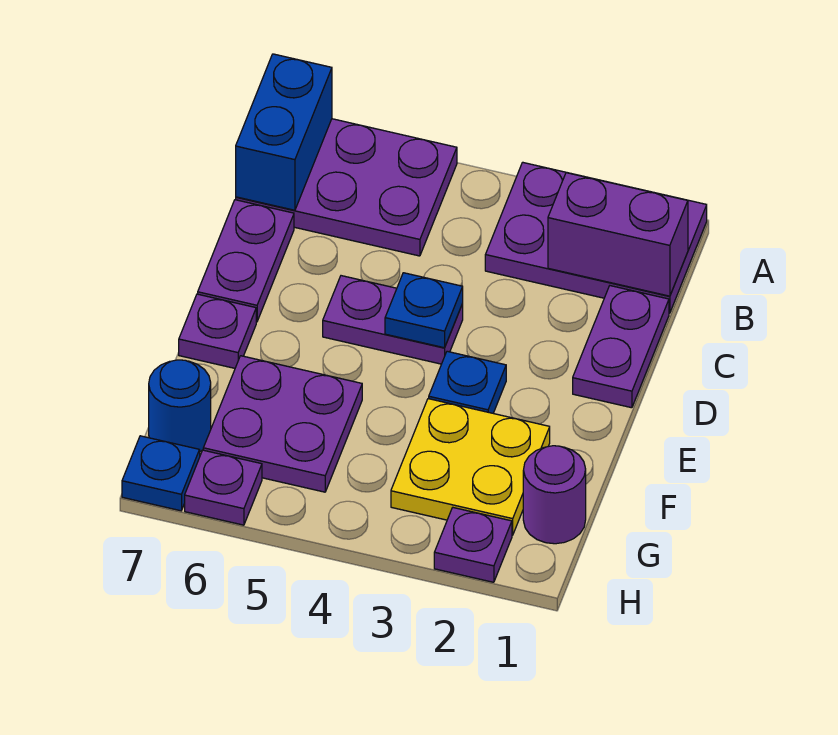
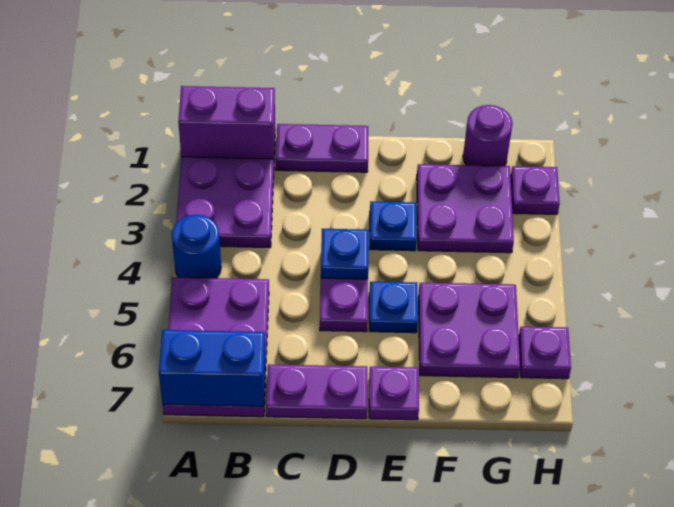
purple brick B1:B2 level 2 -> purple brick A1:B1 level 2
yellow plate F2:G3 level 1 -> purple plate F2:G3 level 1
blue round brick G7 level 1 -> blue round brick A4 level 1
blue plate H7 level 1 -> blue plate E5 level 1

